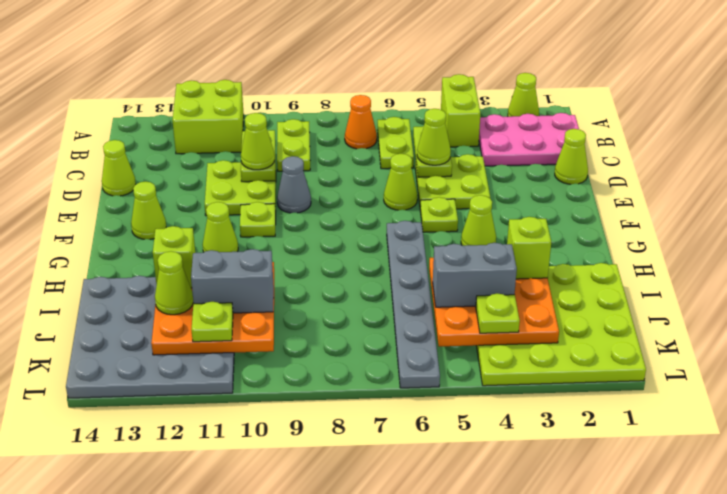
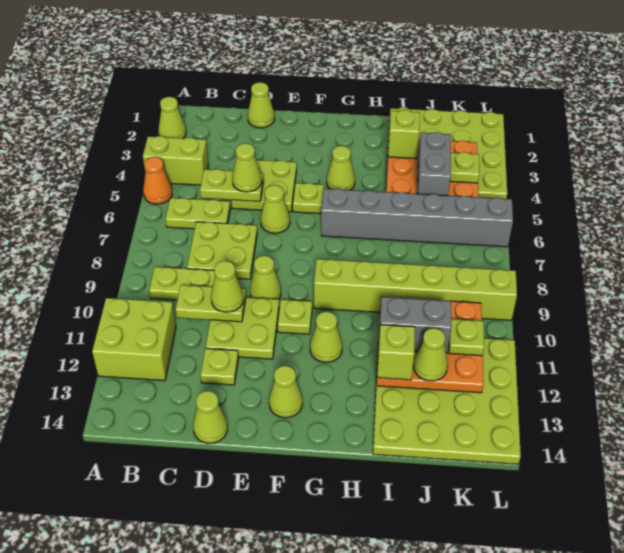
pink plate B1:C3 level 1 -> none
orange cone B7 level 1 -> orange cone A5 level 1
none -> lime plate C7:D8 level 1
none -> lime plate D12 level 1
grey cone E9 level 1 -> lime cone E9 level 1
grey plate G6:L6 level 1 -> grey brick G6:L6 level 1
none -> lime brick G9:L9 level 1
grey plate I11:L14 level 1 -> lime plate I11:L14 level 1
grey brick J10:J11 level 3 -> grey brick I11:J11 level 3

